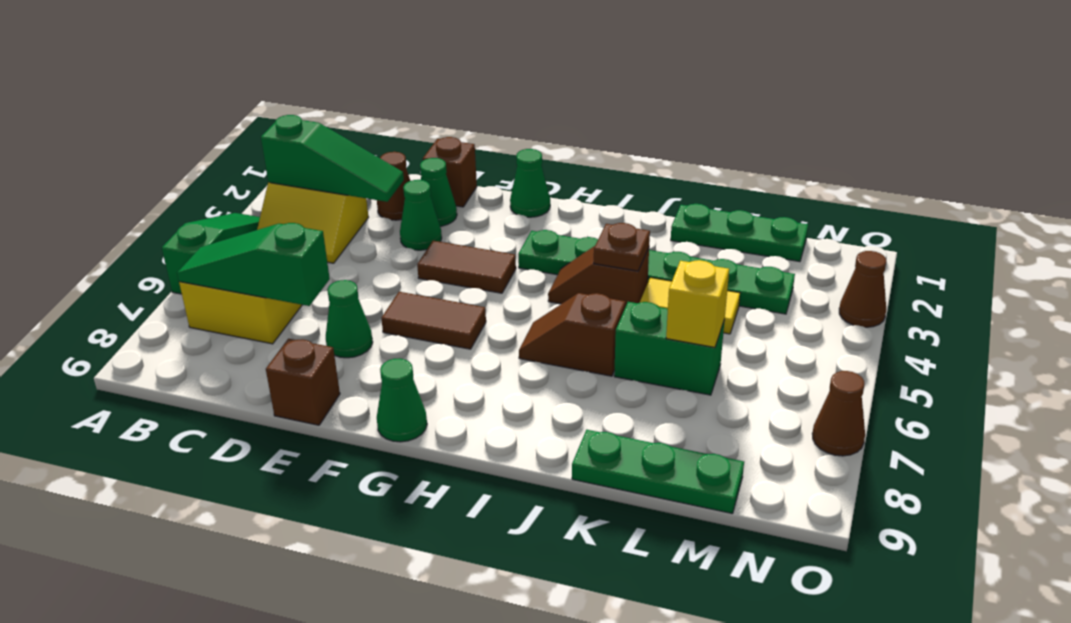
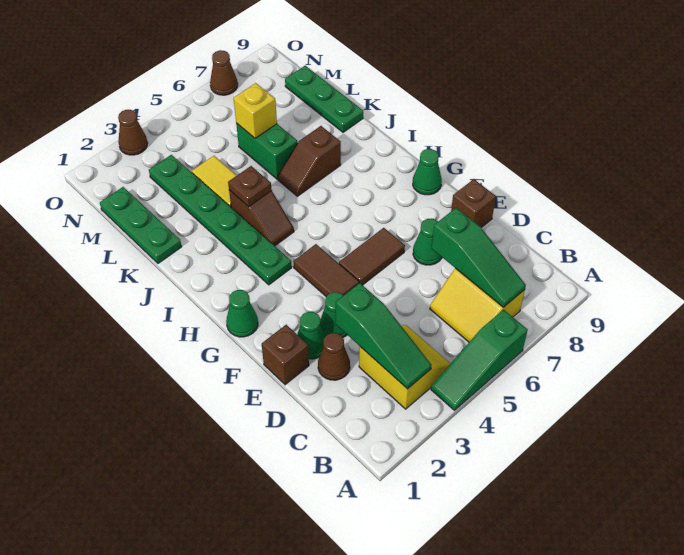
green slope B3:D3 level 2 top B -> green slope B3:D3 level 2 top D
brown tile F6:G6 level 1 -> brown tile F5:F6 level 1
brown slope I6:J6 level 1 top J -> brown slope J6:J7 level 1 top 7

